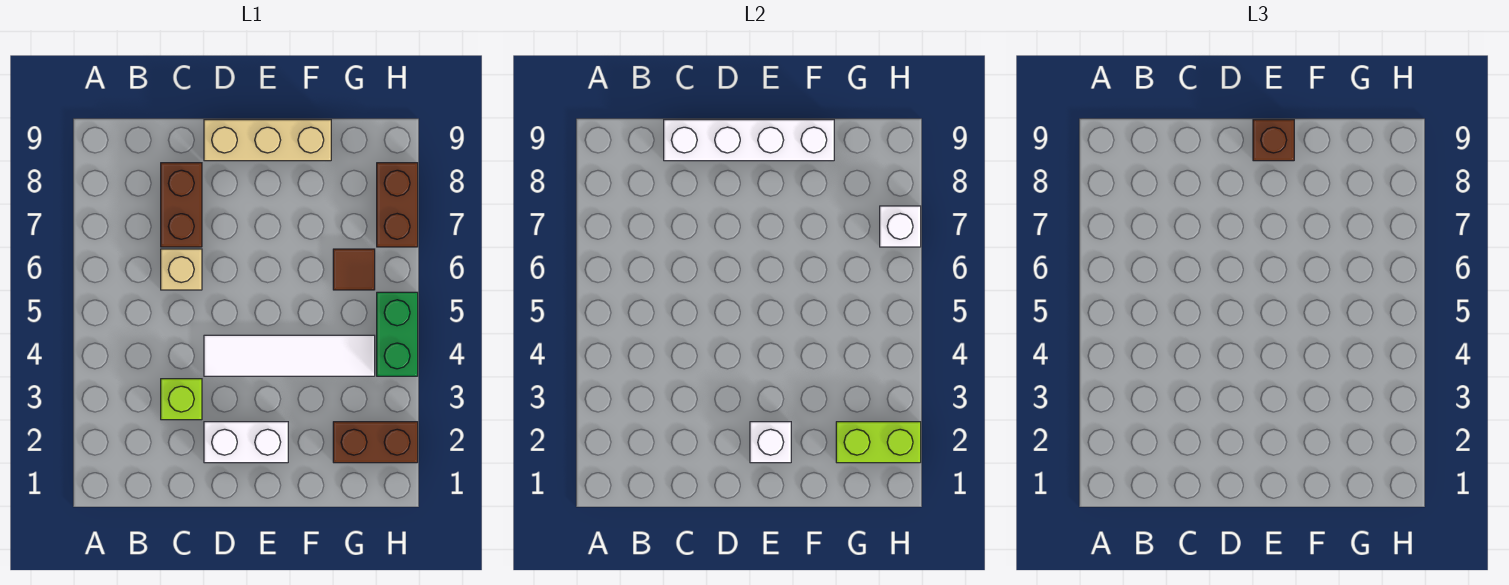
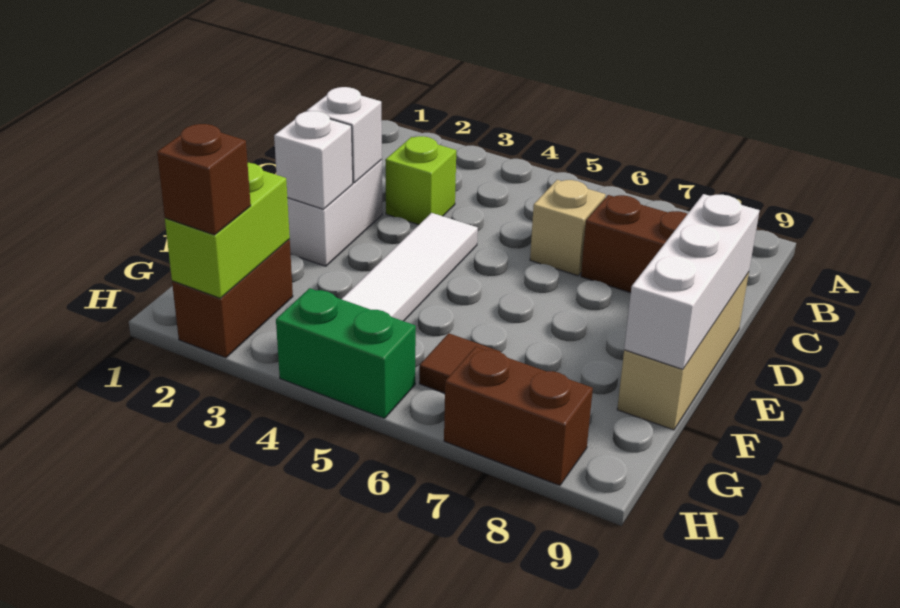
white brick C9:F9 level 2 -> white brick D9:F9 level 2
brown brick E9 level 3 -> brown brick H2 level 3
white brick H7 level 2 -> white brick D2 level 2

